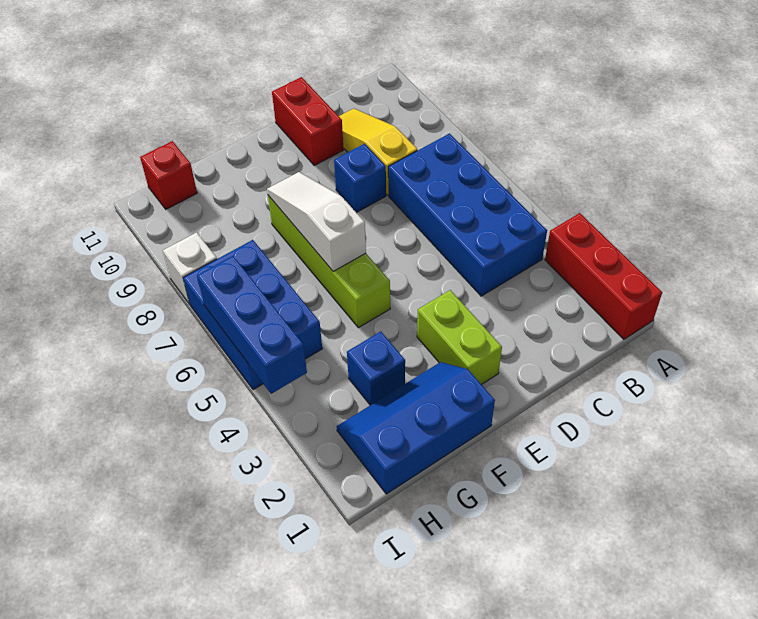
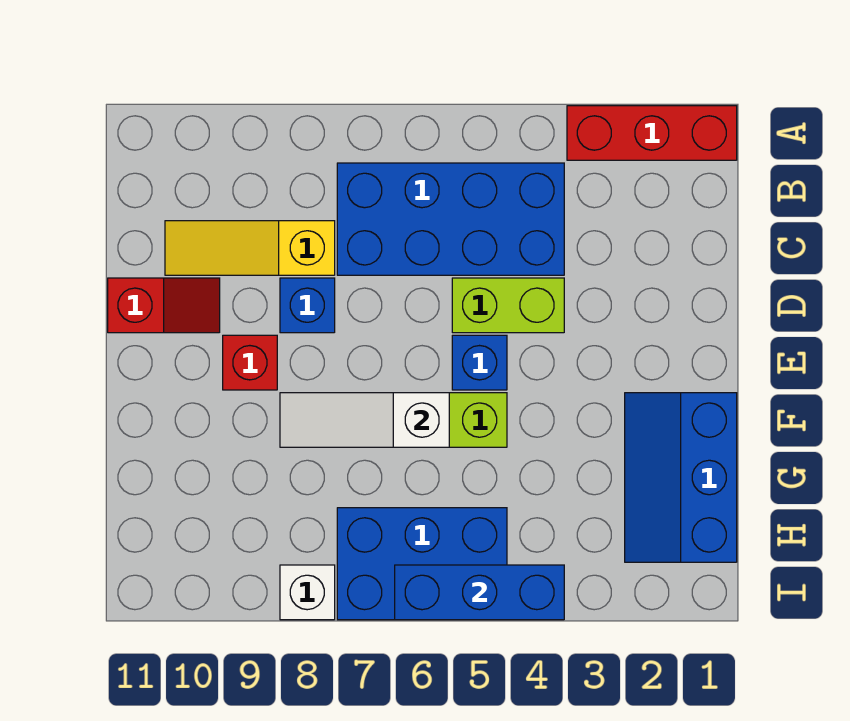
red brick D10:D11 level 1 -> red slope D10:D11 level 1 top 11
lime brick E2:E3 level 1 -> lime brick D4:D5 level 1
blue brick G3 level 1 -> blue brick E5 level 1
red brick H11 level 1 -> red brick E9 level 1

